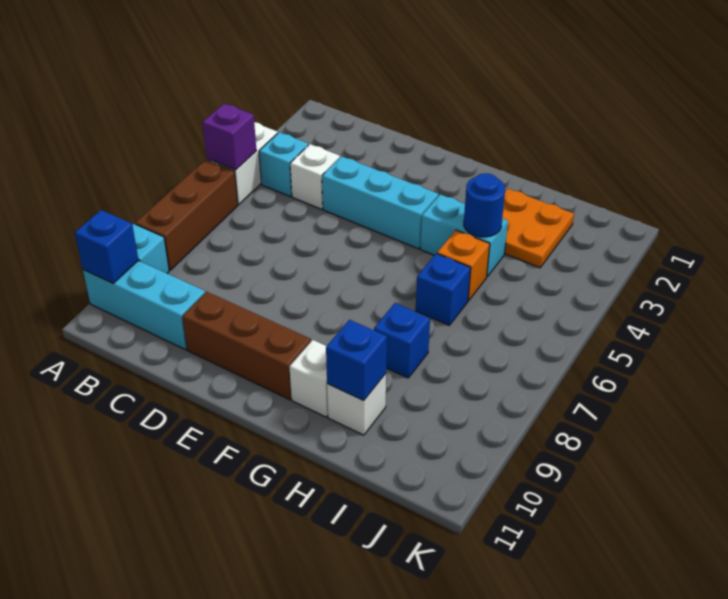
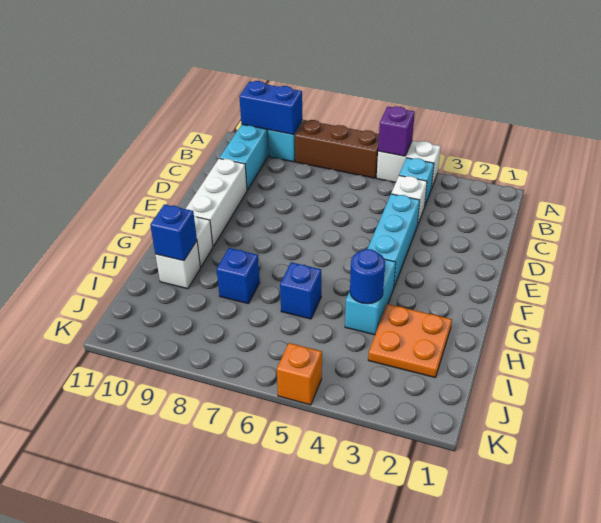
blue brick A10 level 2 -> blue brick A9:A10 level 2
brown brick D10:F10 level 1 -> white brick D10:F10 level 1
orange brick H5 level 1 -> orange brick K5 level 1

